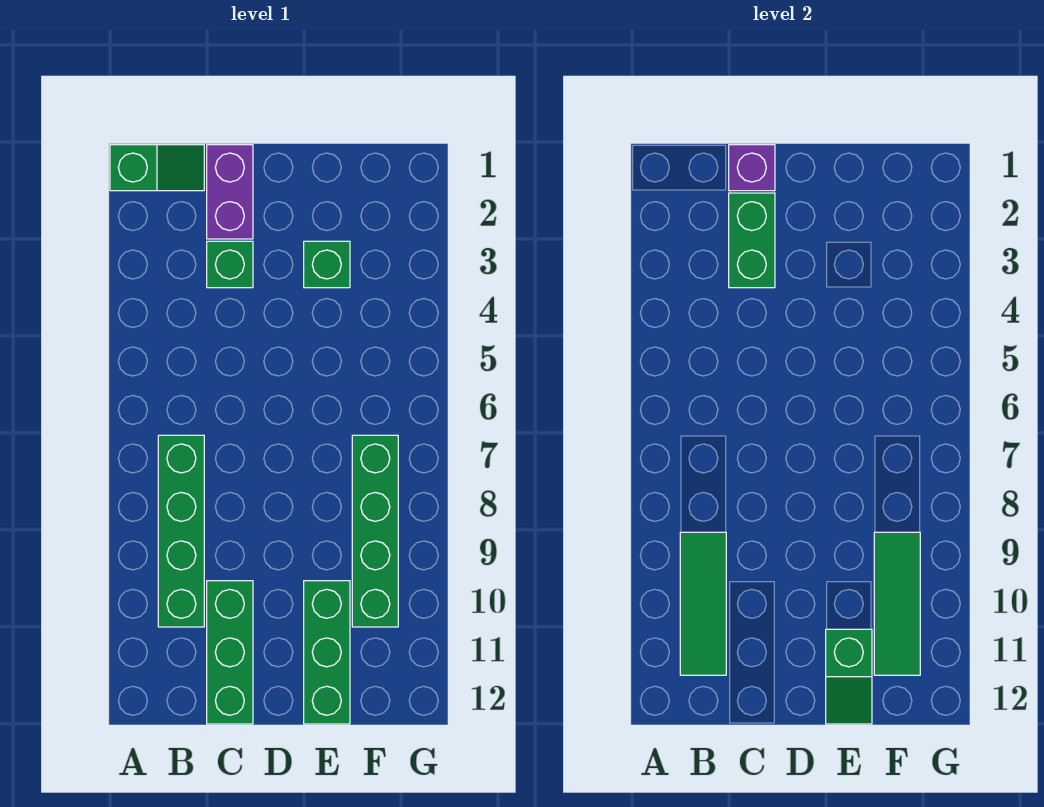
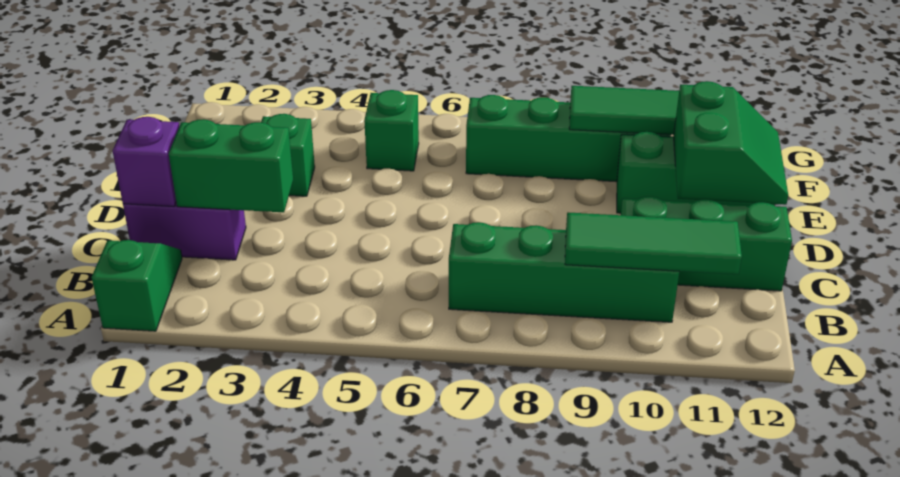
green brick C3 level 1 -> green brick F5 level 1
green slope E11:E12 level 2 top 11 -> green slope D11:E12 level 2 top 11

